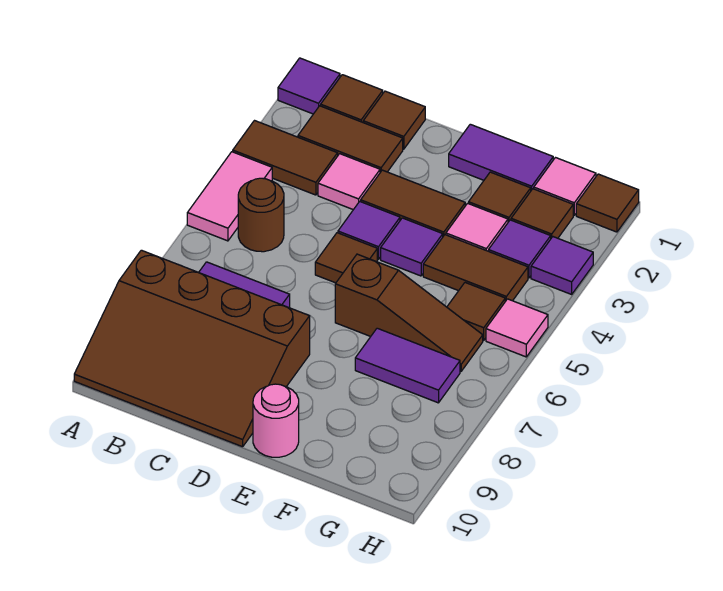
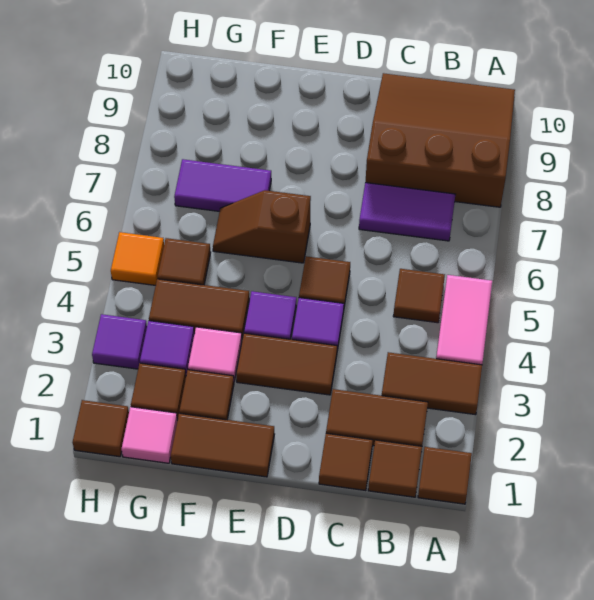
purple tile A1 level 1 -> brown tile A1 level 1
brown slope A8:D10 level 1 top 8 -> brown slope A8:C10 level 1 top 8
brown round brick B5 level 1 -> brown tile B5 level 1
pink tile C3 level 1 -> none
purple tile E1:F1 level 1 -> brown tile E1:F1 level 1
brown slope E6:G6 level 1 top E -> brown slope E6:F6 level 1 top E
pink round brick E10 level 1 -> none
pink tile H5 level 1 -> orange tile H5 level 1

